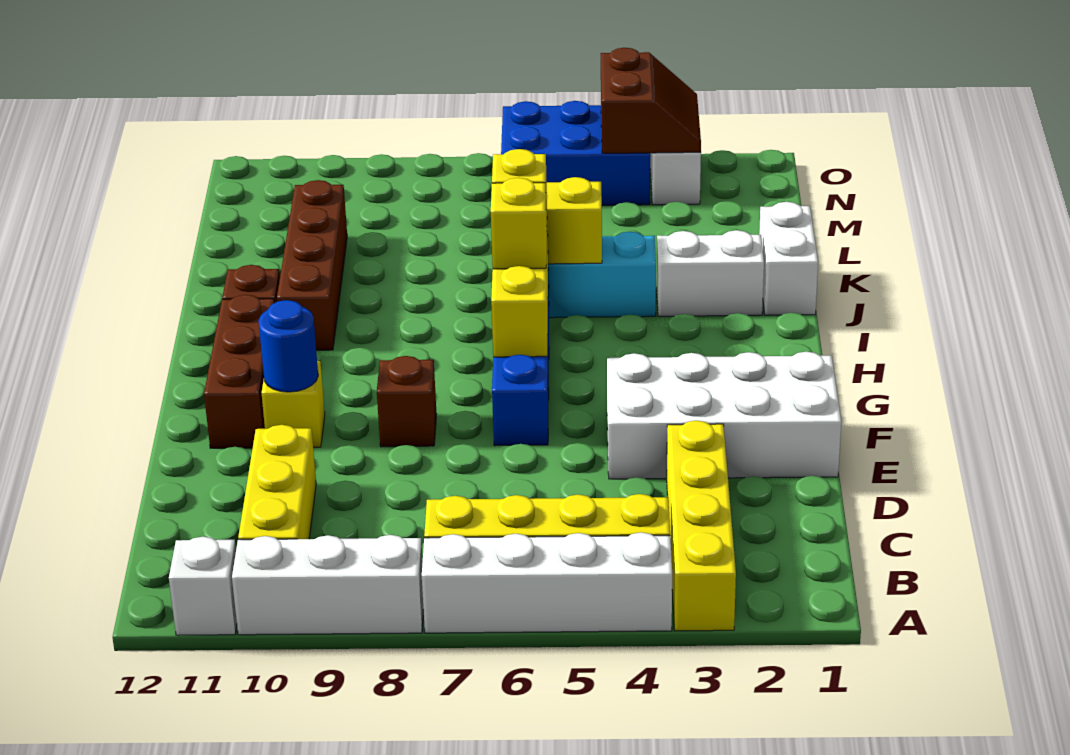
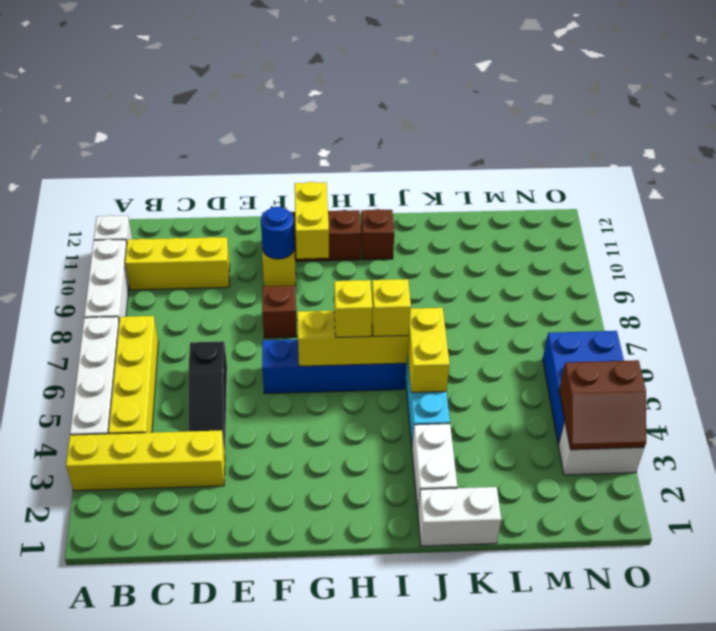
none -> black slope D4:D6 level 1 top 6
white brick E1:F4 level 1 -> none
none -> yellow brick G10:G11 level 2
brown brick I10:L10 level 1 -> none

